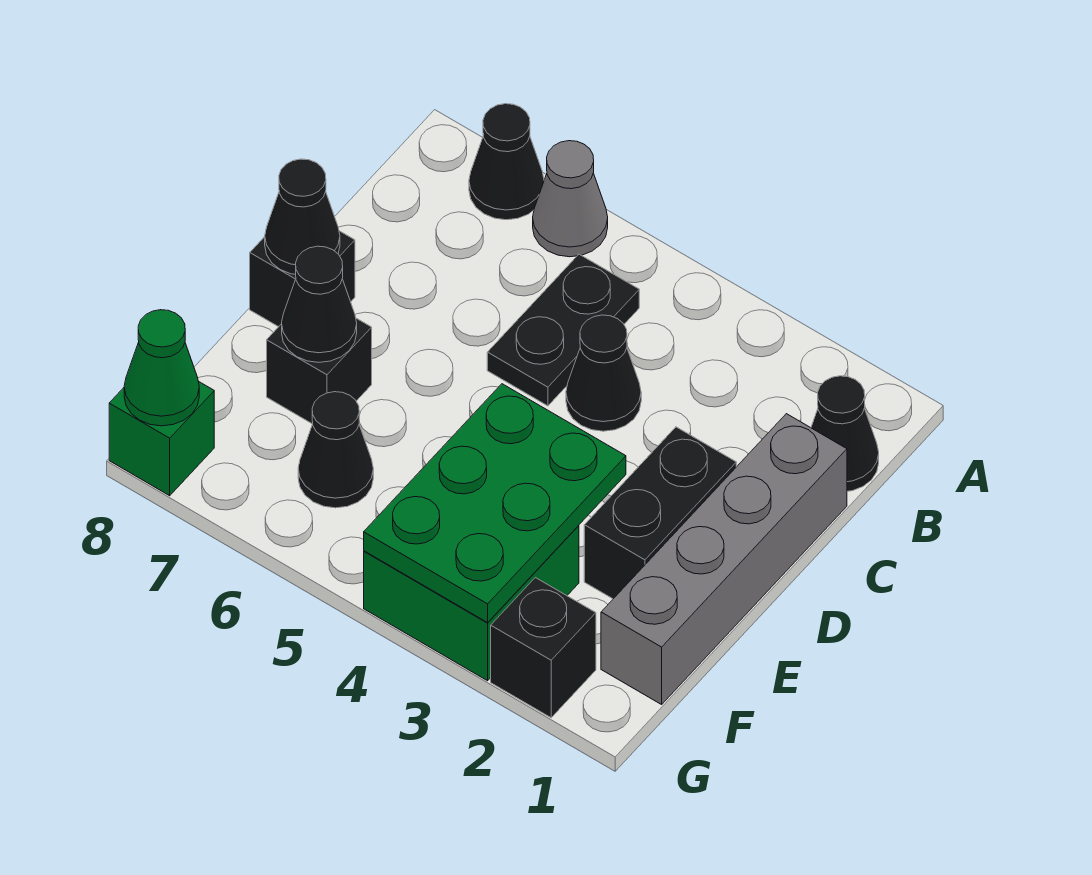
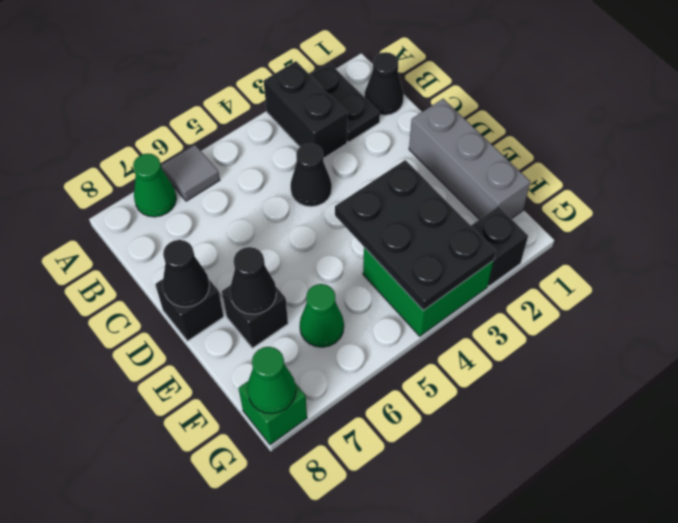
grey cone A6 level 1 -> grey tile A6 level 1
black cone A7 level 1 -> green cone A7 level 1
black plate B5:C5 level 1 -> black plate A2:B2 level 1
grey brick C1:F1 level 1 -> grey brick D1:F1 level 1
black brick D2:E2 level 1 -> black brick A3:B3 level 1
green plate E3:G4 level 2 -> black plate E3:G4 level 2
black cone F6 level 1 -> green cone F6 level 1

